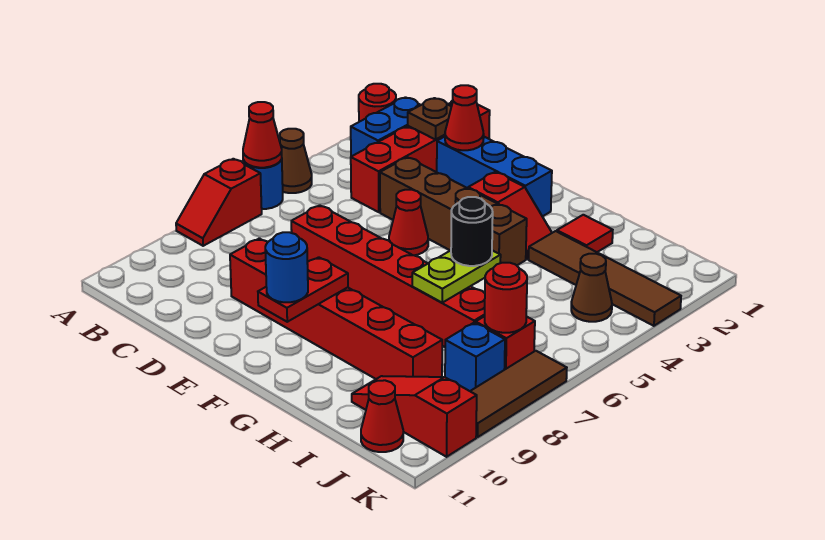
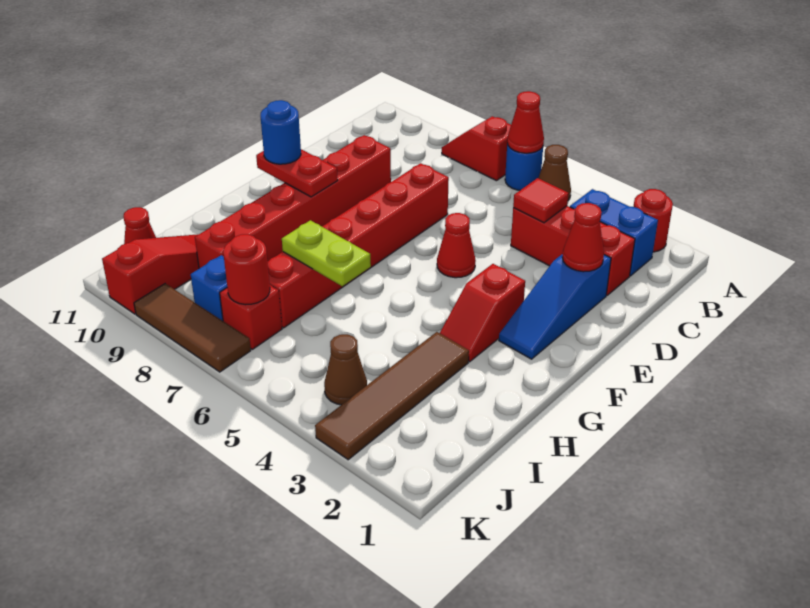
red brick C1:C4 level 1 -> red brick C2:C4 level 1
brown plate C2 level 2 -> none
blue brick D2:F2 level 1 -> blue slope D2:F2 level 1 top D
brown brick D4:G4 level 1 -> none
red tile H2 level 1 -> red tile C4 level 2
black round brick H6 level 3 -> none

